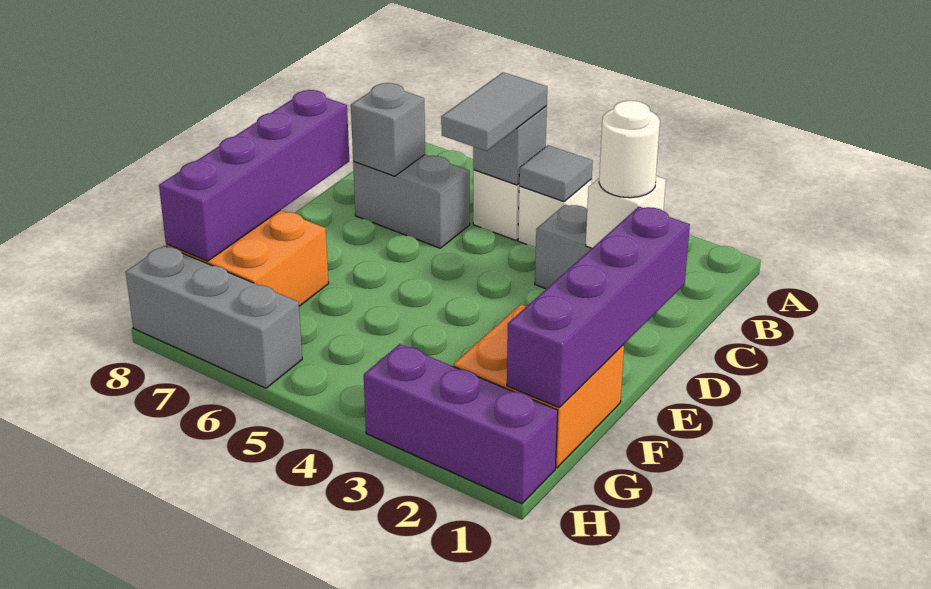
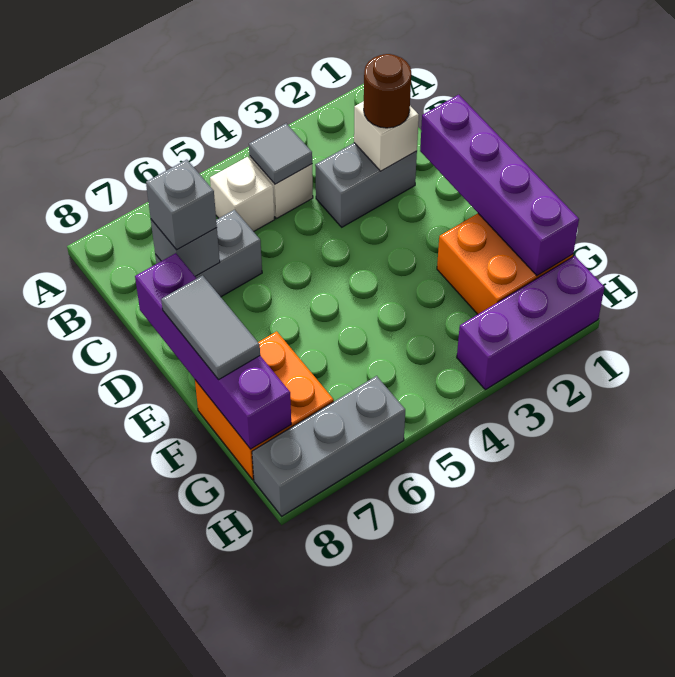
grey brick B5 level 2 -> grey brick C7 level 3
grey tile B5:C5 level 3 -> grey tile E8:F8 level 3
white round brick C2 level 3 -> brown round brick C2 level 3

